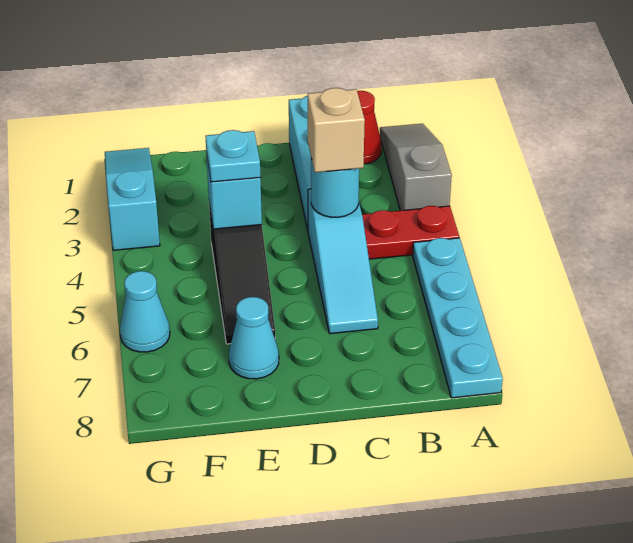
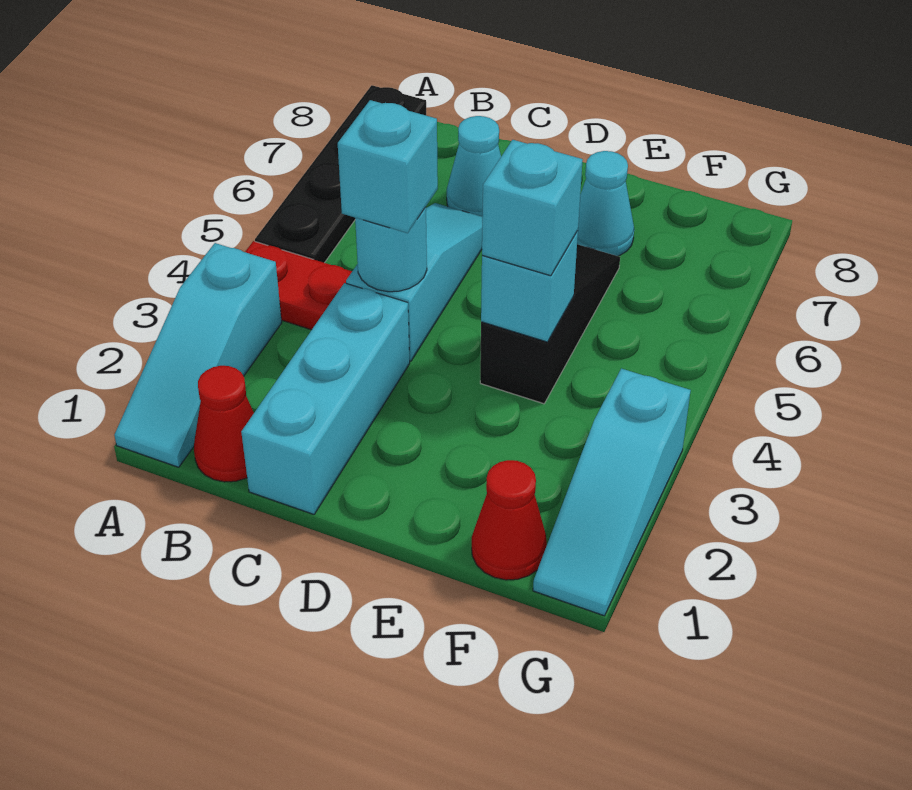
grey slope A1:A3 level 1 top 3 -> cyan slope A1:A3 level 1 top 3
cyan plate A5:A8 level 1 -> black plate A5:A8 level 1
tan brick C4 level 3 -> cyan brick C4 level 3
cyan plate E4 level 3 -> cyan brick E4 level 3
none -> red cone F1 level 1
cyan cone G6 level 1 -> cyan cone C7 level 1

